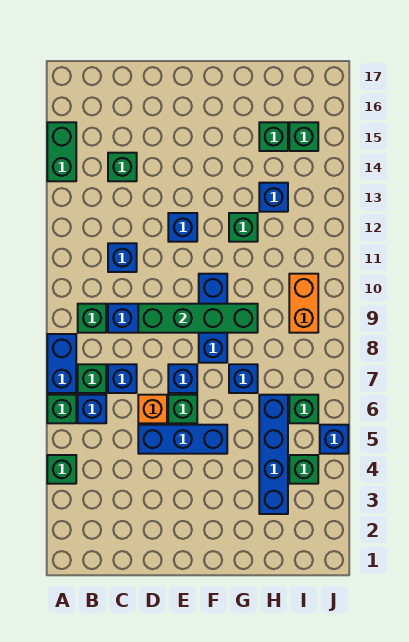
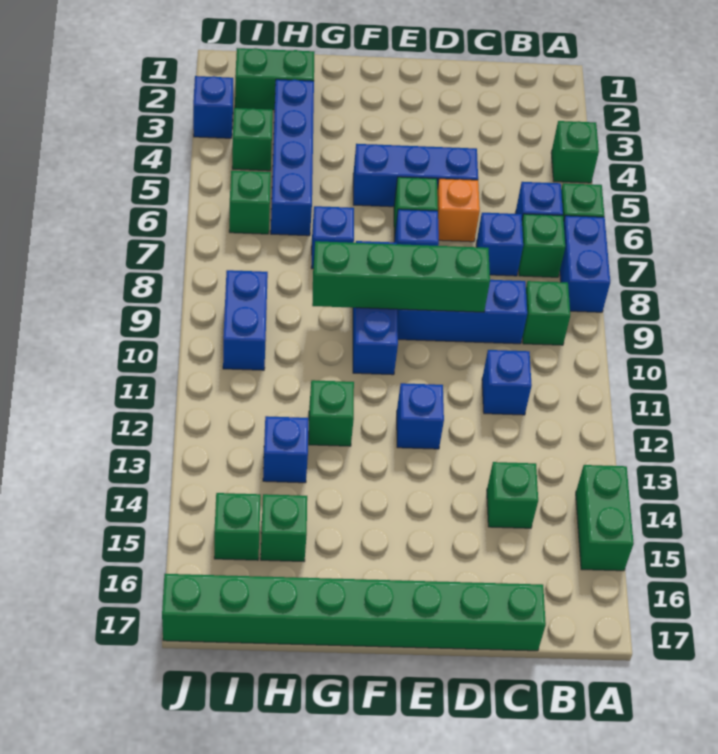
none -> green brick C17:J17 level 1
none -> green brick H2:I2 level 1
orange brick I9:I10 level 1 -> blue brick I9:I10 level 1
blue brick J5 level 1 -> blue brick J3 level 1

